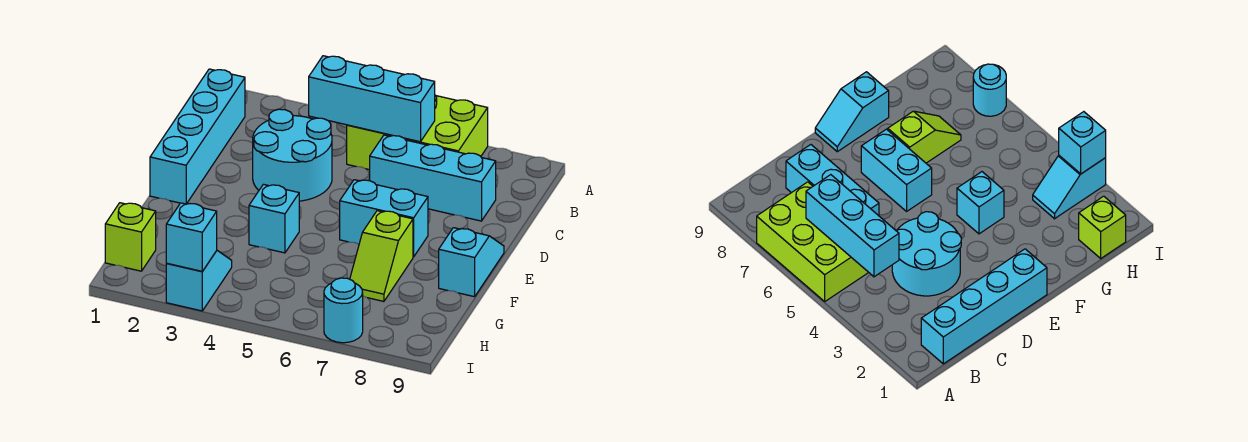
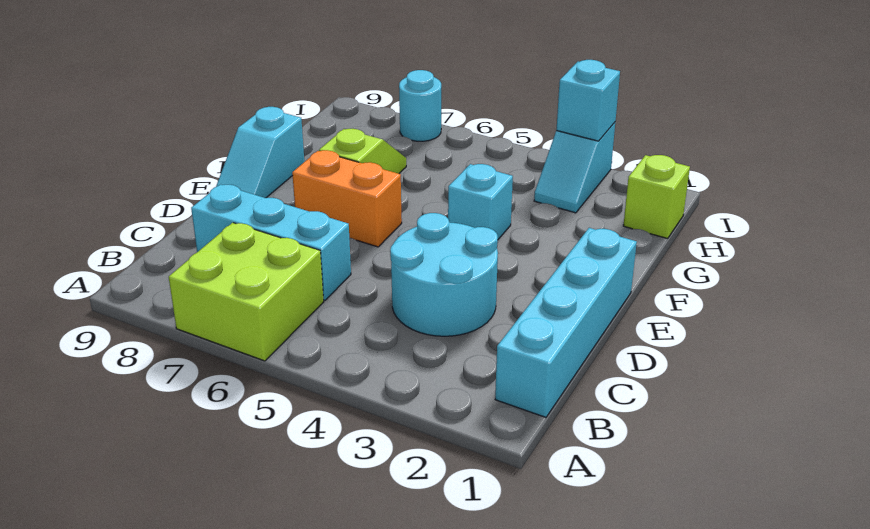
lime brick A5:B7 level 1 -> lime brick A6:B7 level 1
cyan brick B4:B6 level 2 -> none
cyan brick E6:E7 level 1 -> orange brick E6:E7 level 1

